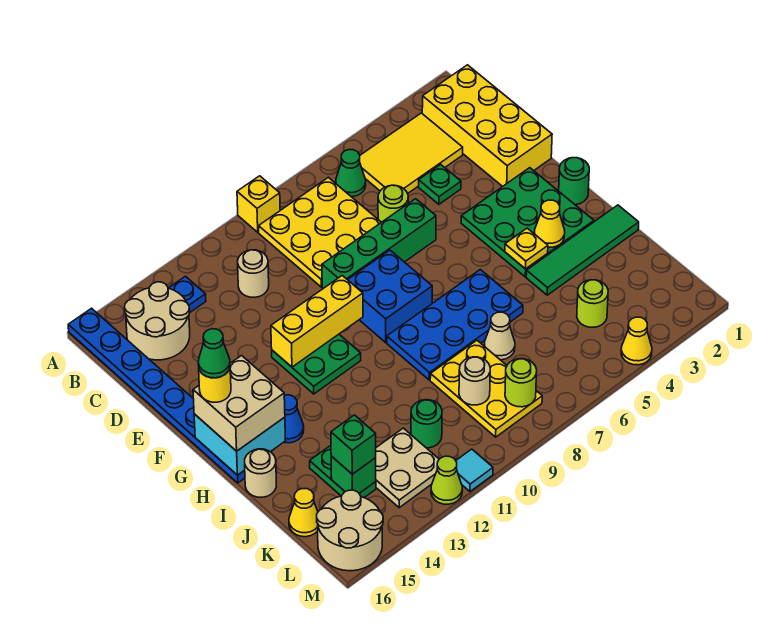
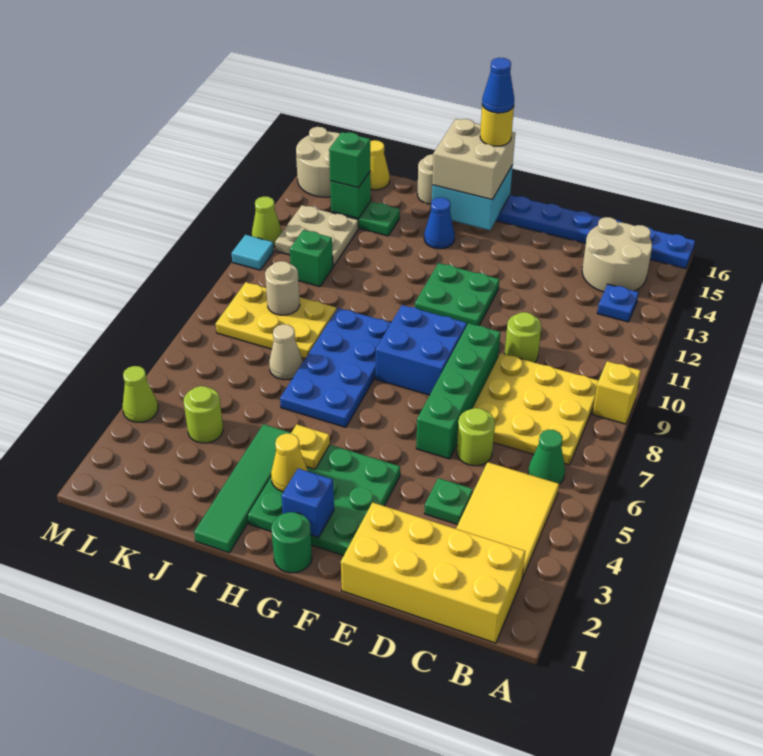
tan round brick C11 level 1 -> none
yellow brick F10:F12 level 2 -> none
none -> blue brick G2 level 2
green cone G16 level 5 -> blue cone G16 level 5
green round brick K11 level 1 -> green brick K11 level 1
lime round brick L8 level 2 -> lime round brick D10 level 1
yellow cone M4 level 1 -> lime cone M4 level 1

